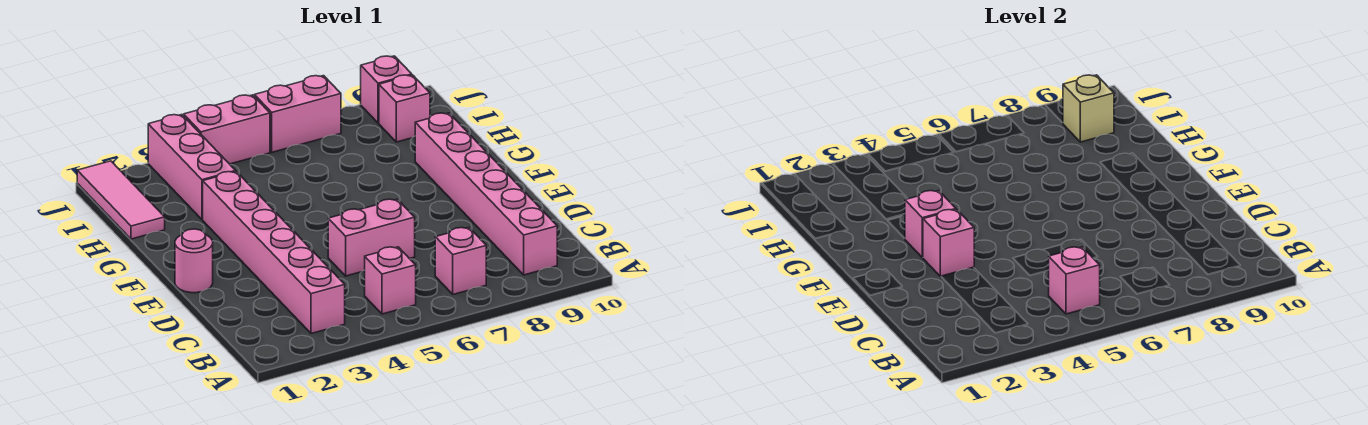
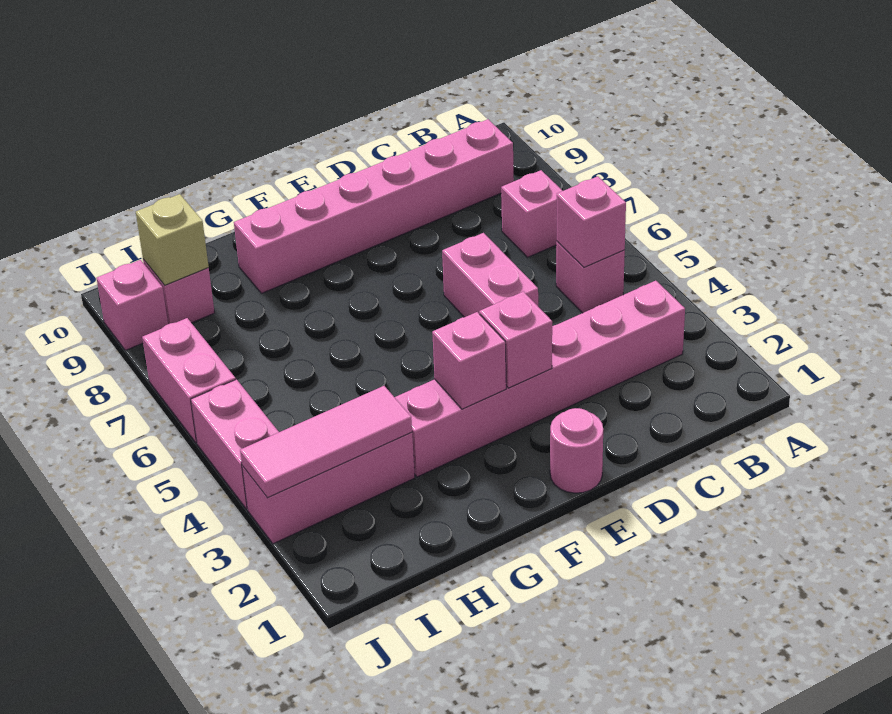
pink tile H1:J1 level 1 -> pink tile H3:J3 level 2

